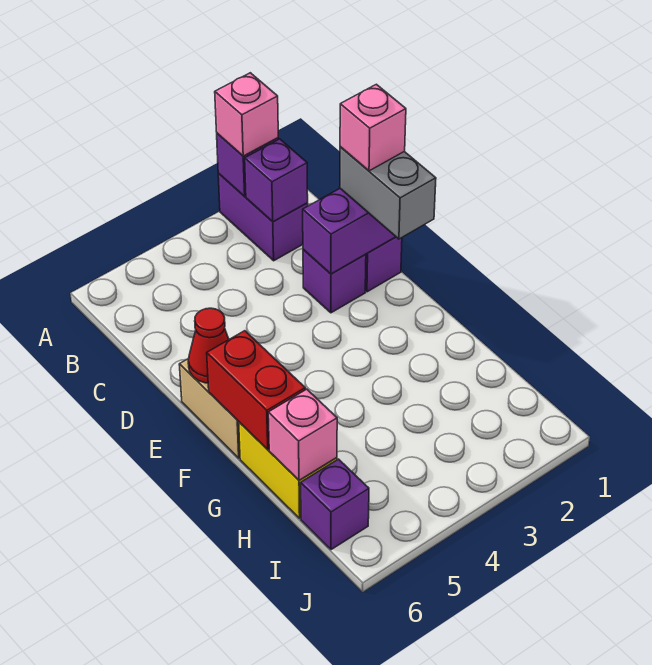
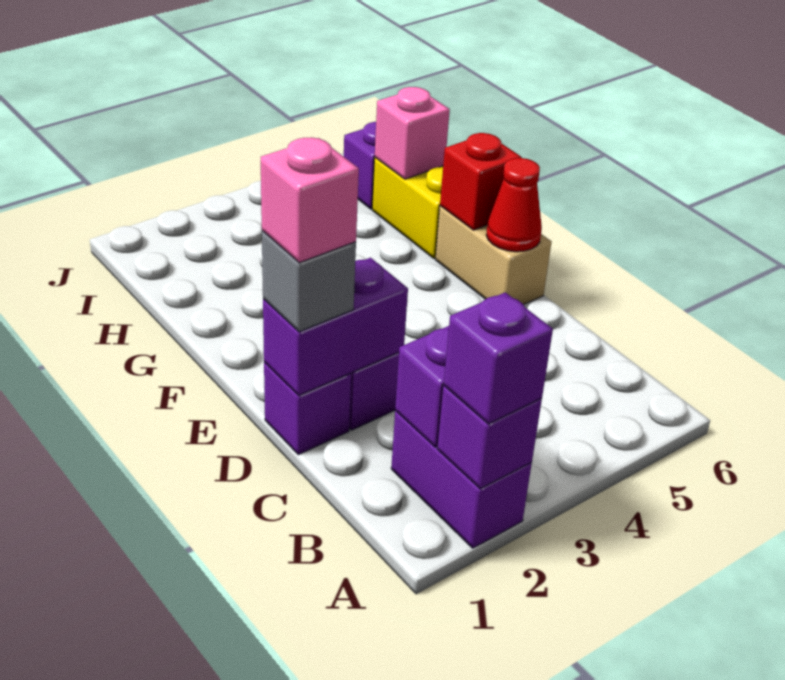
pink brick A2 level 3 -> purple brick A2 level 3
grey brick D1:E1 level 3 -> grey brick D1 level 3
red brick F6:G6 level 2 -> red brick F6 level 2

